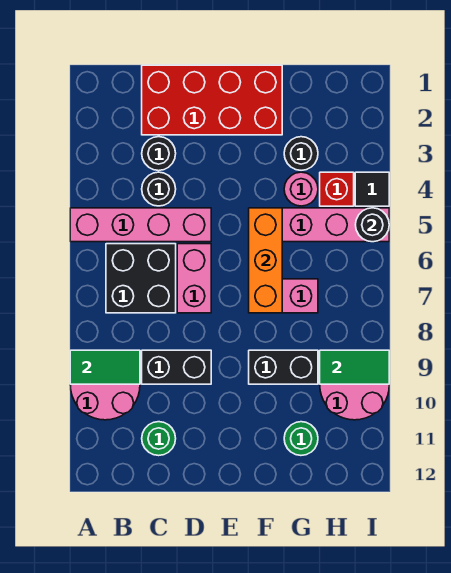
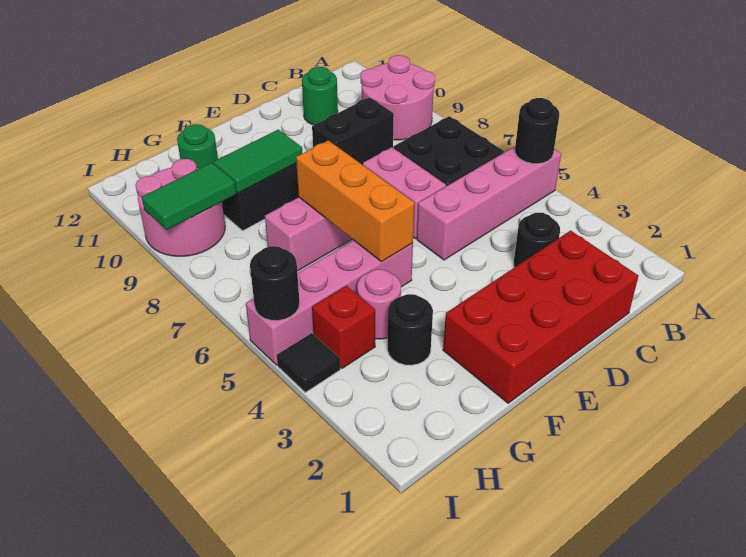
green tile A9:B9 level 2 -> green tile F9:G9 level 2
black round brick C4 level 1 -> black round brick A5 level 2

